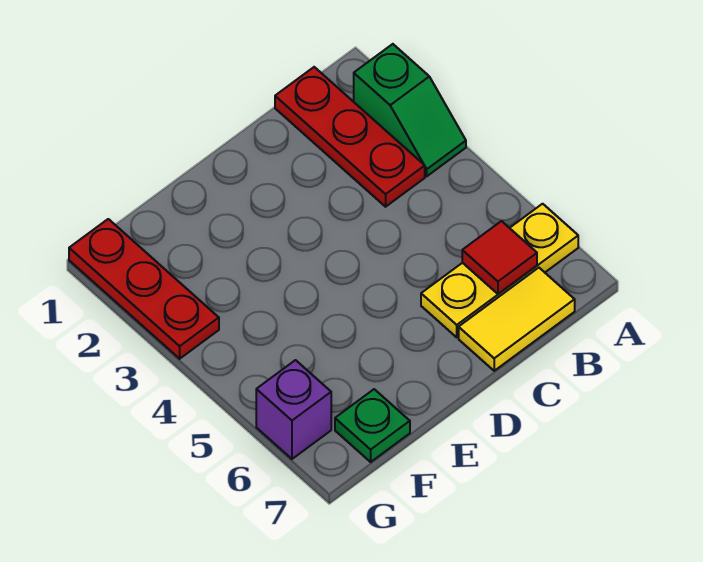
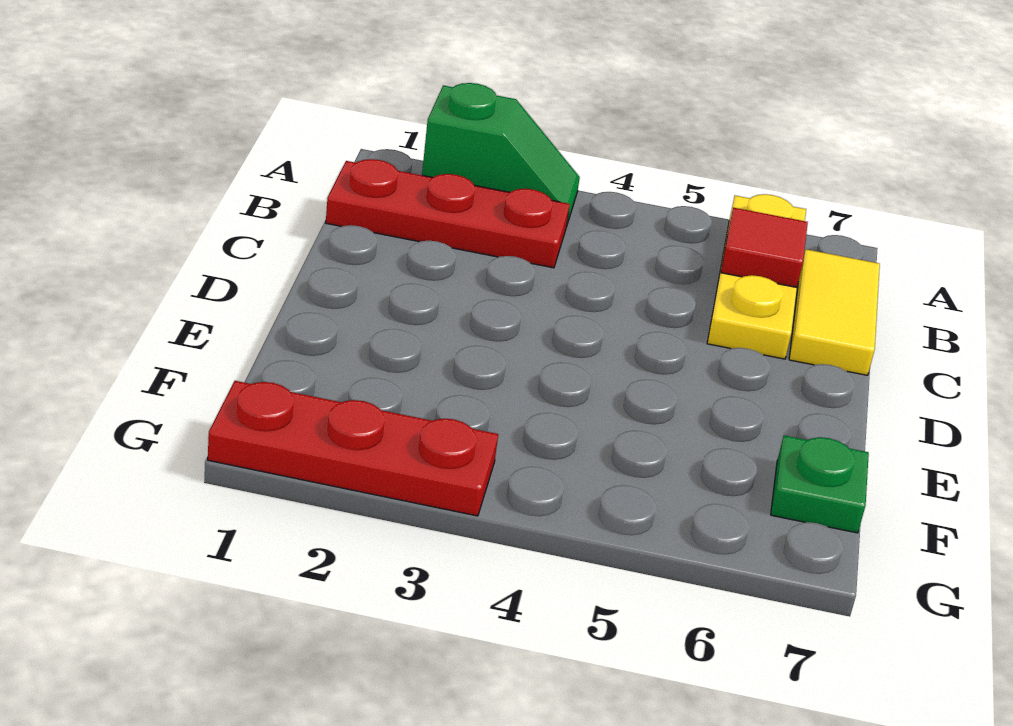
purple brick G6 level 1 -> none

